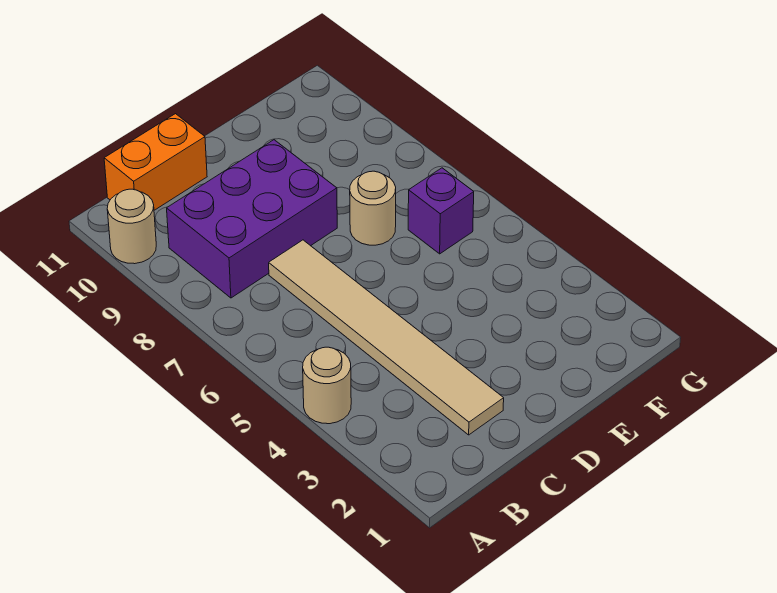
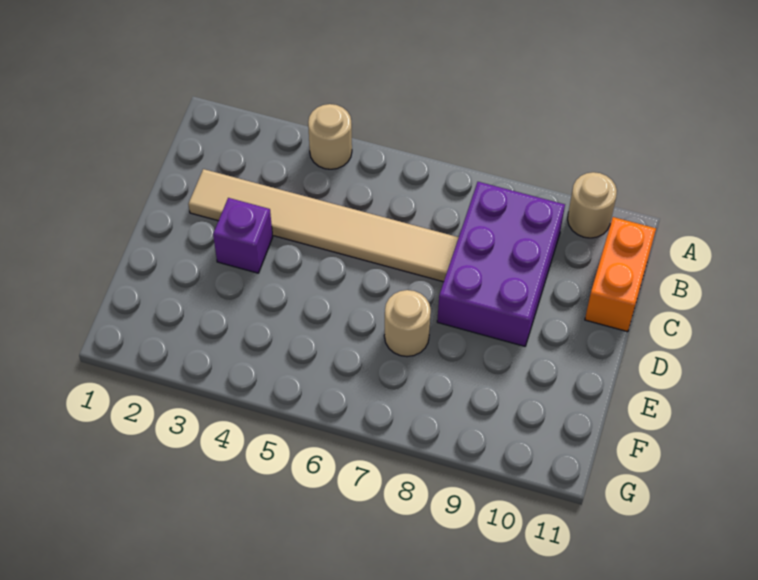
purple brick F6 level 1 -> purple brick D3 level 1

